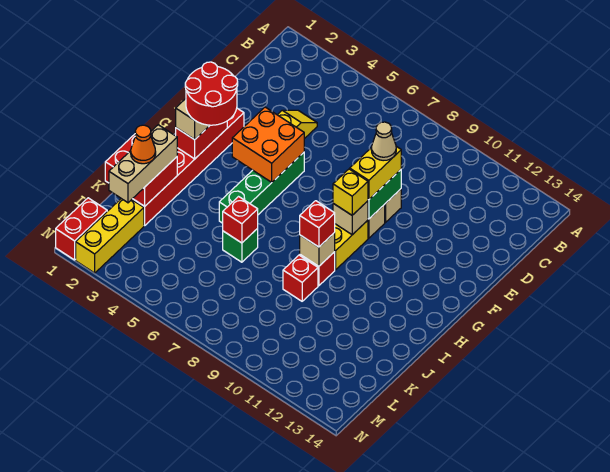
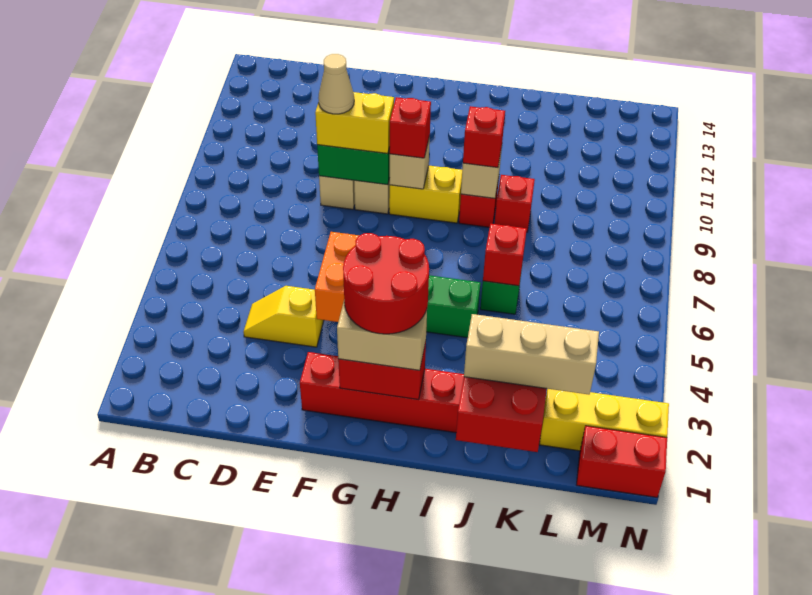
yellow brick G9 level 3 -> red brick G9 level 3
orange cone K2 level 4 -> none

